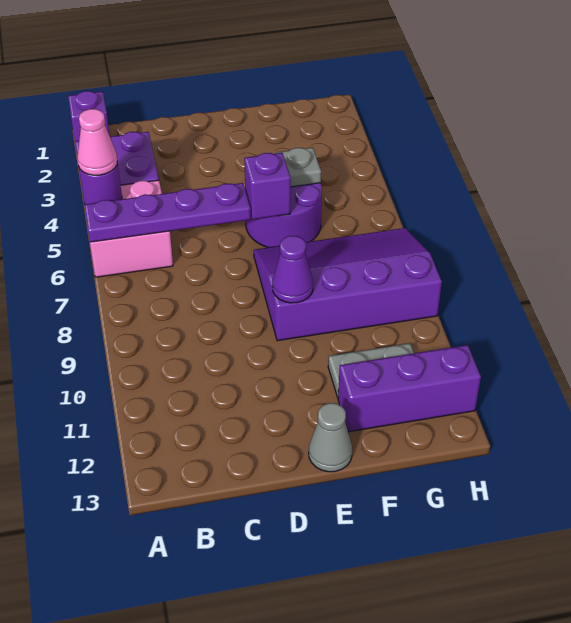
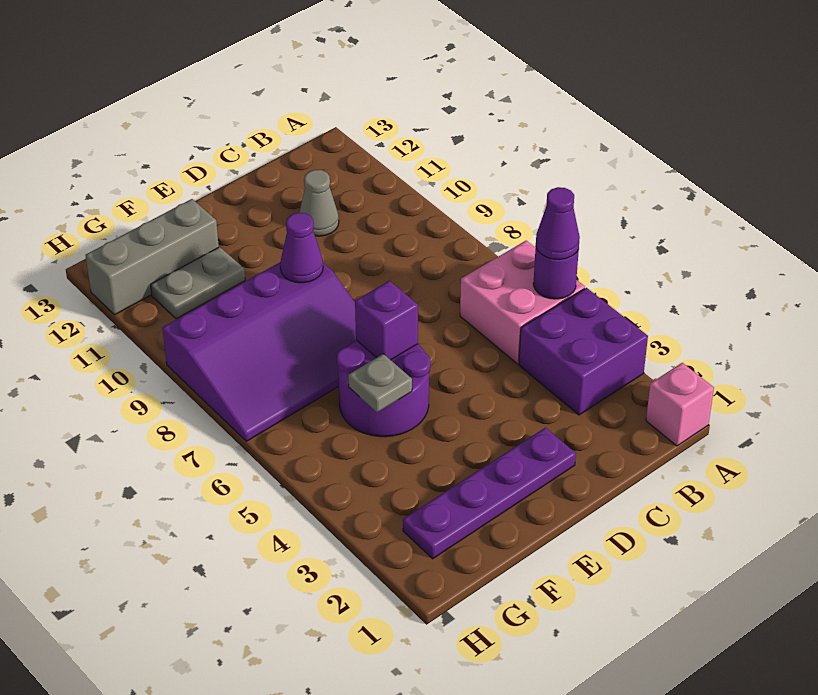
purple brick A1 level 1 -> pink brick A1 level 1
pink cone A5 level 3 -> purple cone A5 level 3
purple plate A6:D6 level 2 -> purple plate D2:G2 level 1
grey cone E13 level 1 -> grey cone C11 level 1
purple brick F12:H12 level 1 -> grey brick F12:H12 level 1

